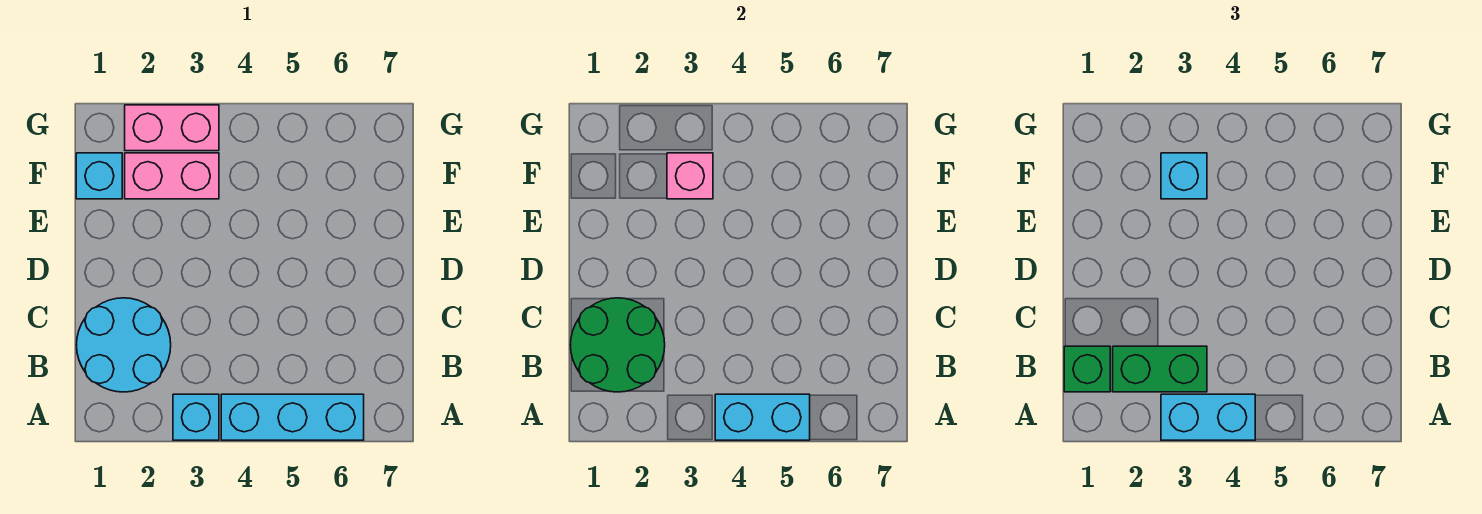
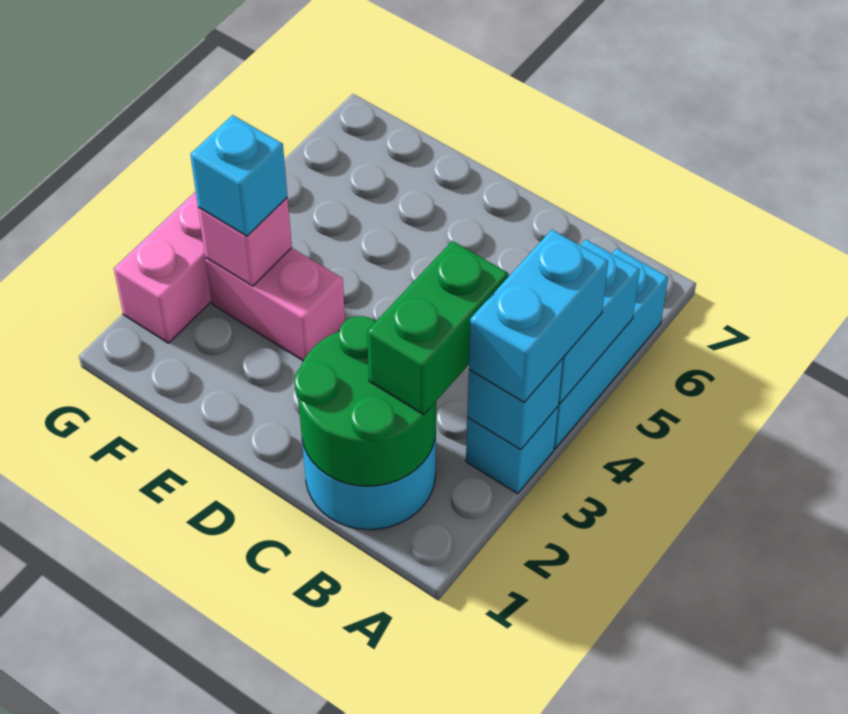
green brick B1 level 3 -> none
cyan brick F1 level 1 -> cyan brick A3 level 2
pink brick F2:F3 level 1 -> pink brick E3:F3 level 1

